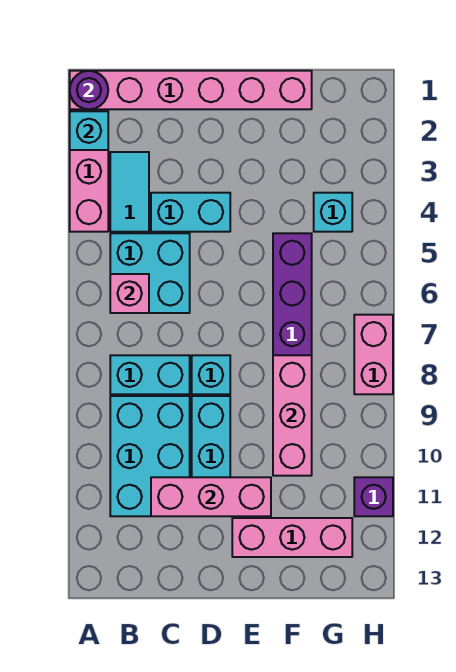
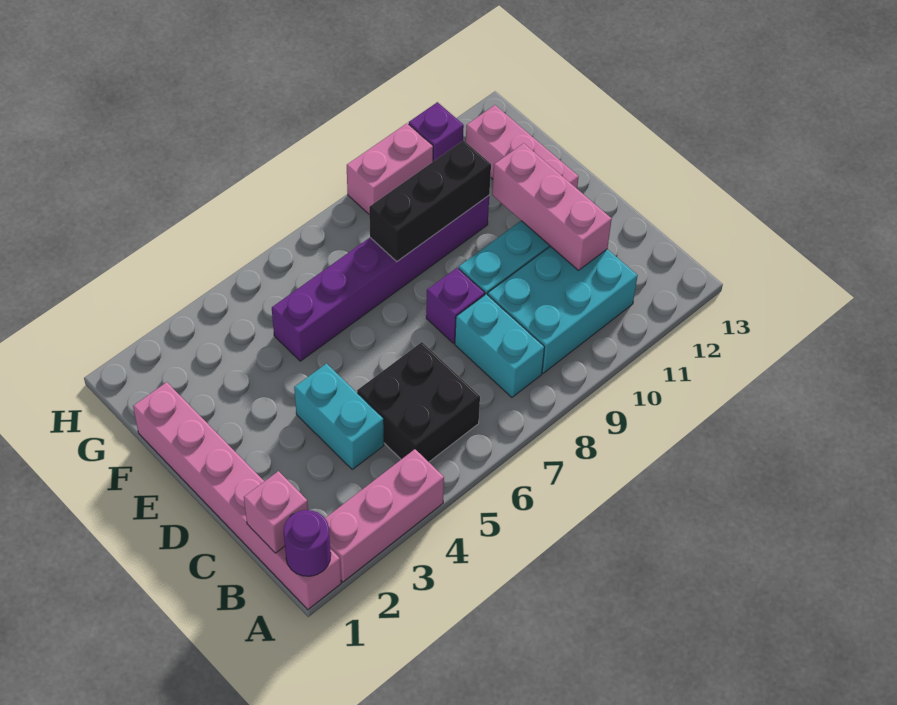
cyan brick A2 level 2 -> none
cyan tile B3:B4 level 1 -> none
cyan brick B5:C6 level 1 -> black brick B5:C6 level 1
pink brick B6 level 2 -> pink brick B1 level 2
cyan brick D8 level 1 -> purple brick D8 level 1
pink brick F8:F10 level 2 -> black brick F8:F10 level 2
cyan brick G4 level 1 -> none
pink brick H7:H8 level 1 -> pink brick H9:H10 level 1

